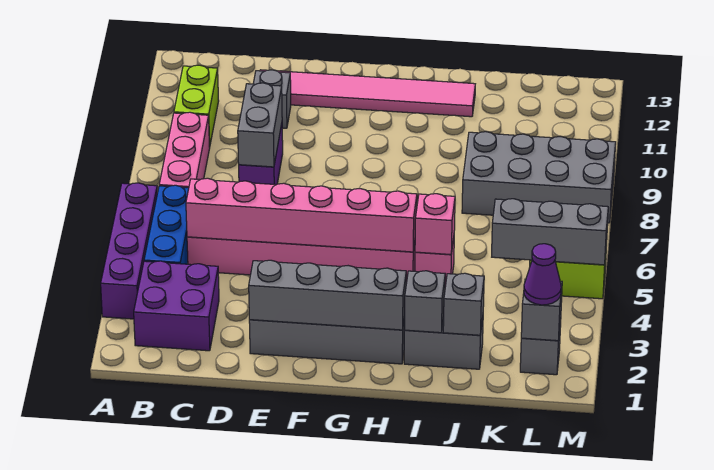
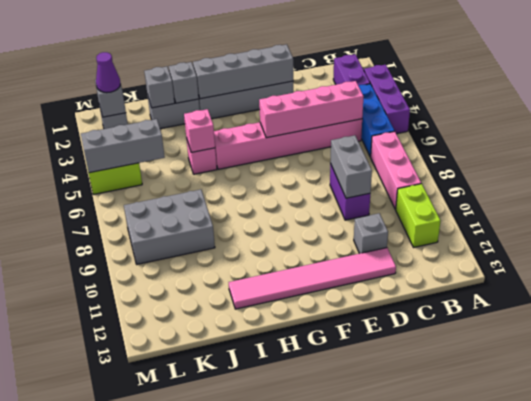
purple brick A3:A6 level 1 -> purple brick A3:A5 level 1
purple brick B2:C3 level 1 -> purple brick B2:B3 level 1
pink brick C5:H5 level 2 -> pink brick C5:F5 level 2
grey brick J8:M9 level 1 -> grey brick J8:L9 level 1

